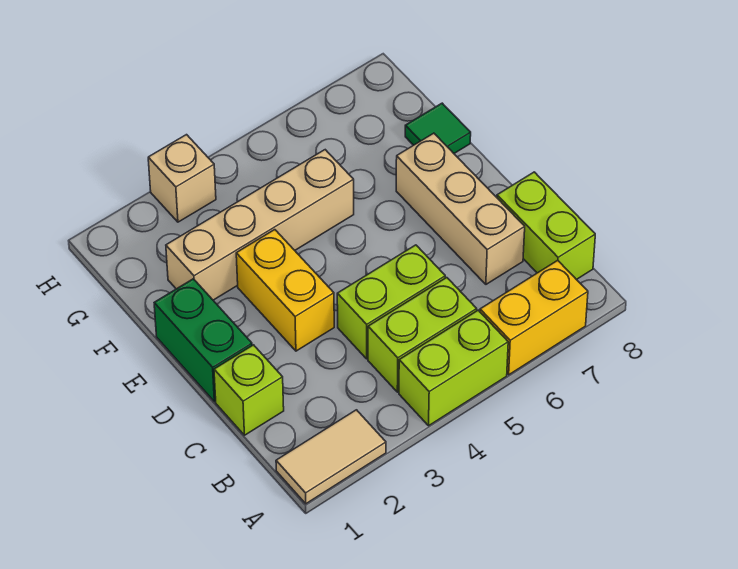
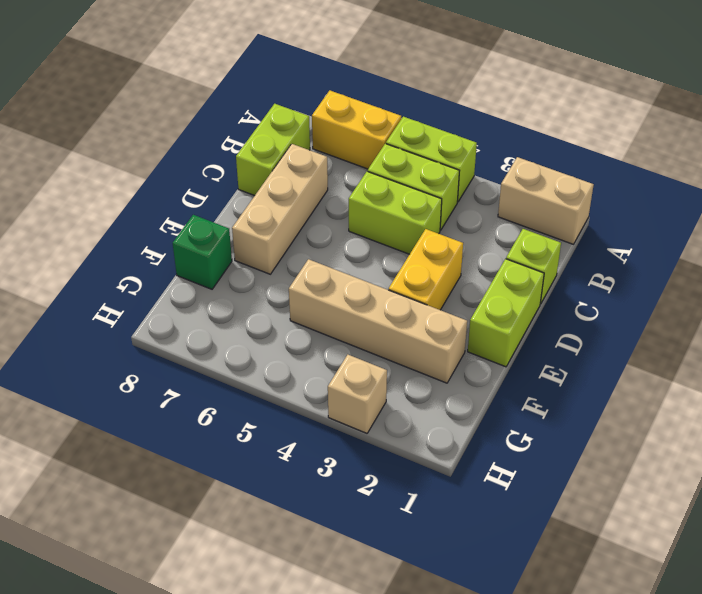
tan tile A1:A2 level 1 -> tan brick A1:A2 level 1
green brick D1:E1 level 1 -> lime brick D1:E1 level 1
green tile F8 level 1 -> green brick F8 level 1

